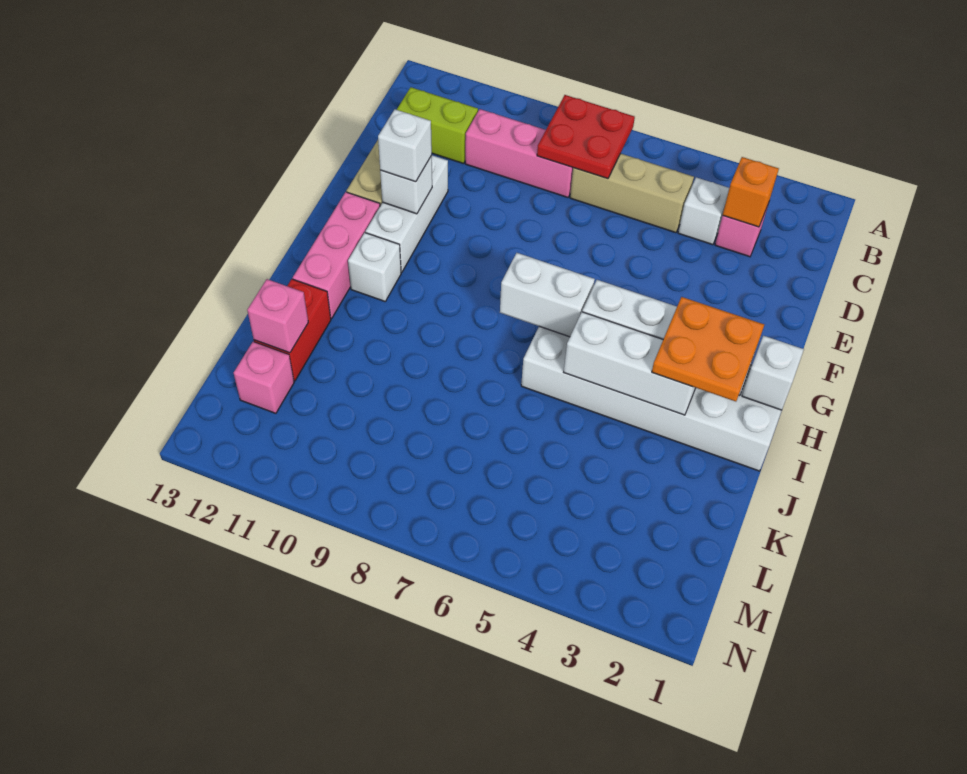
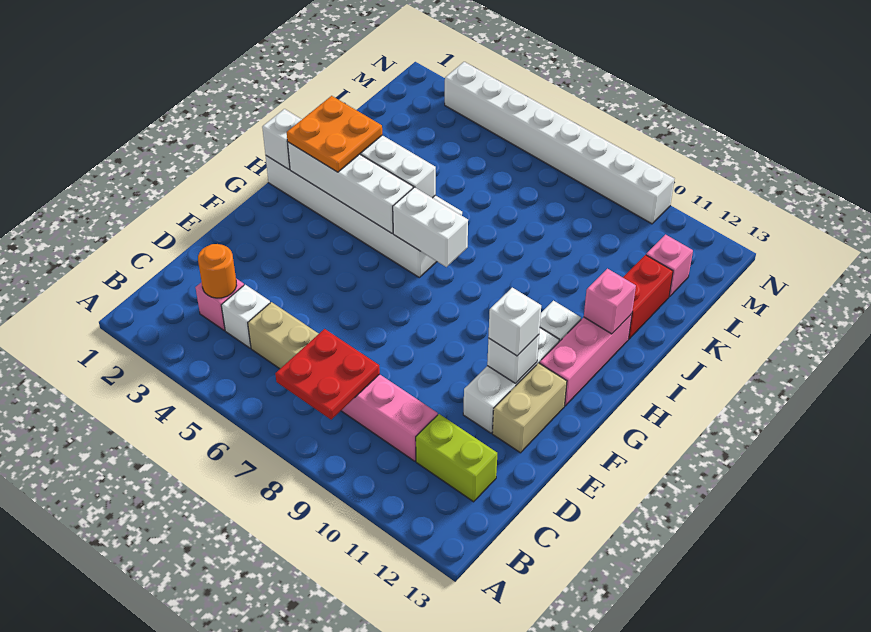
orange brick C3 level 2 -> orange round brick C3 level 2
pink brick K12 level 2 -> pink brick I12 level 2
none -> white brick N3:N10 level 1

